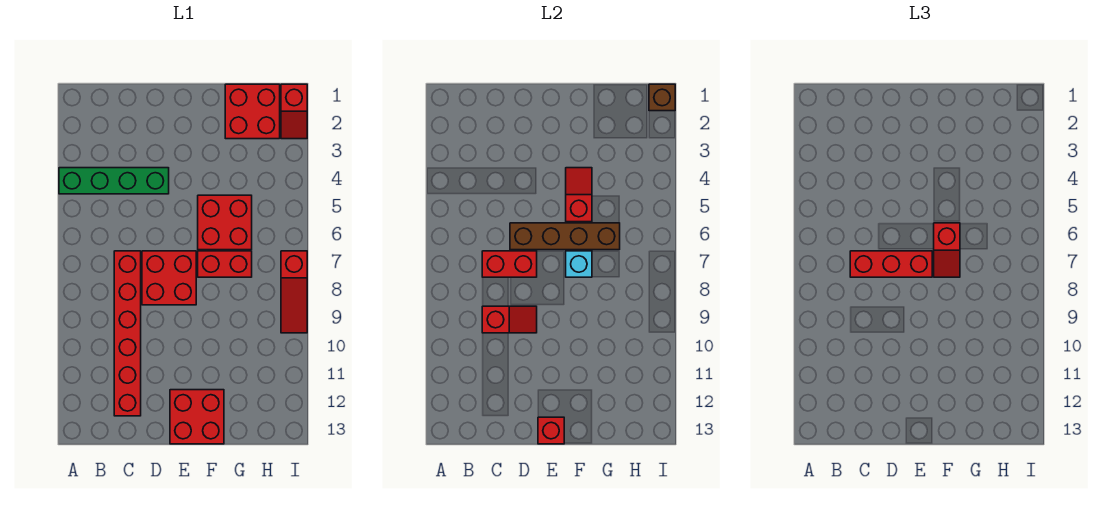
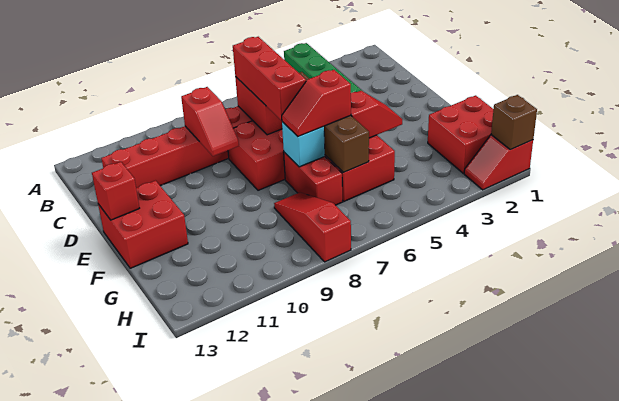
red slope I7:I9 level 1 top 7 -> red slope G8:I8 level 1 top I

